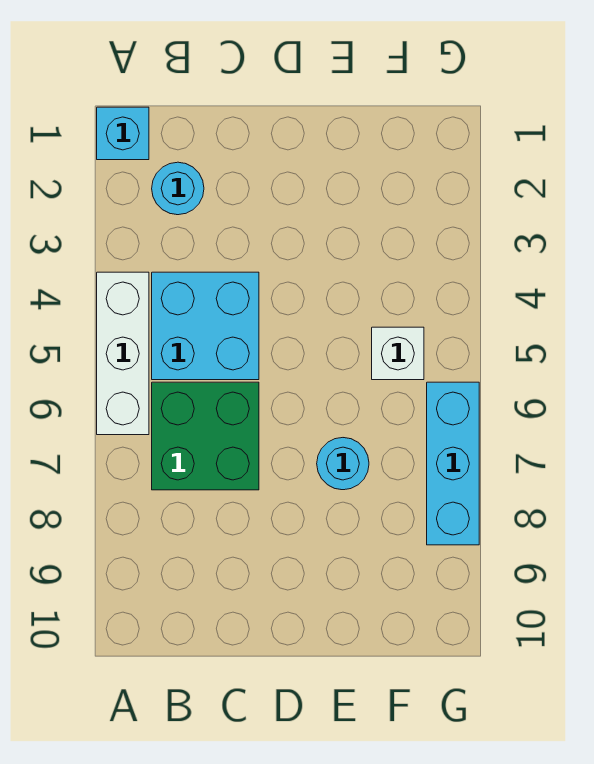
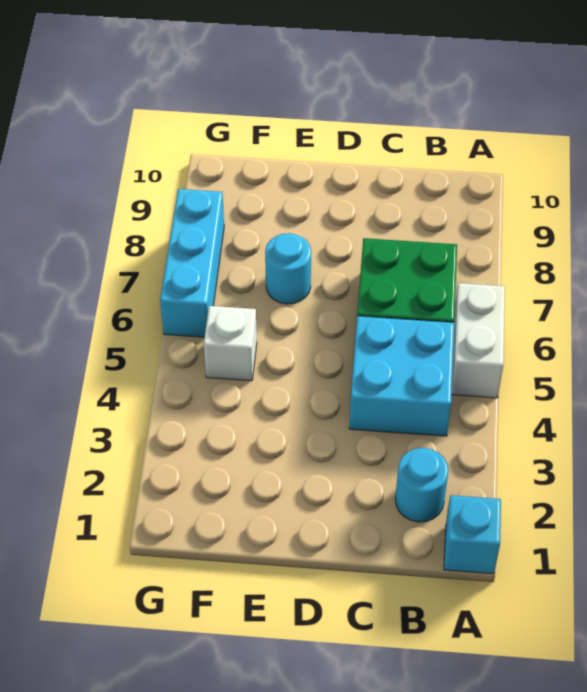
white brick A4:A6 level 1 -> white brick A5:A6 level 1

